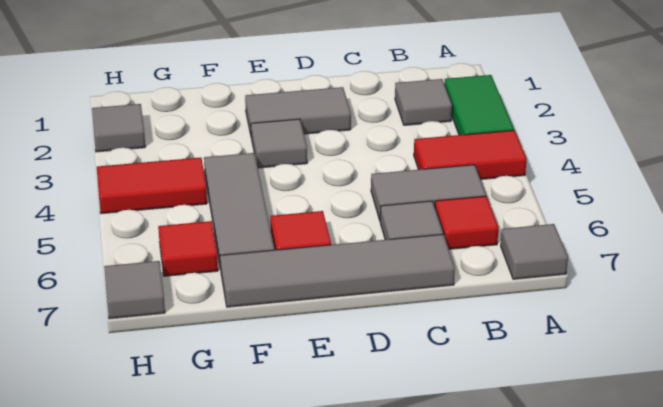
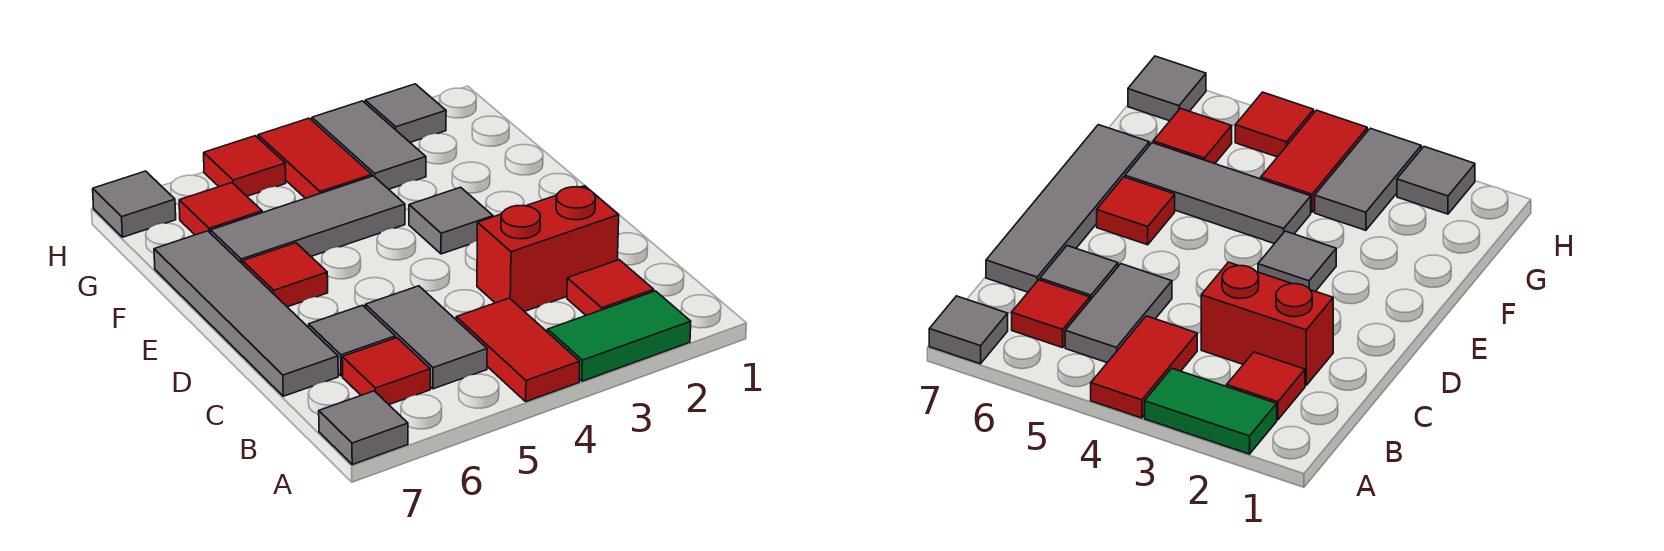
grey tile B2 level 1 -> red tile B2 level 1
none -> red brick C2:C3 level 1
grey tile D2:E2 level 1 -> grey tile G3:H3 level 1
none -> red tile H5 level 1

